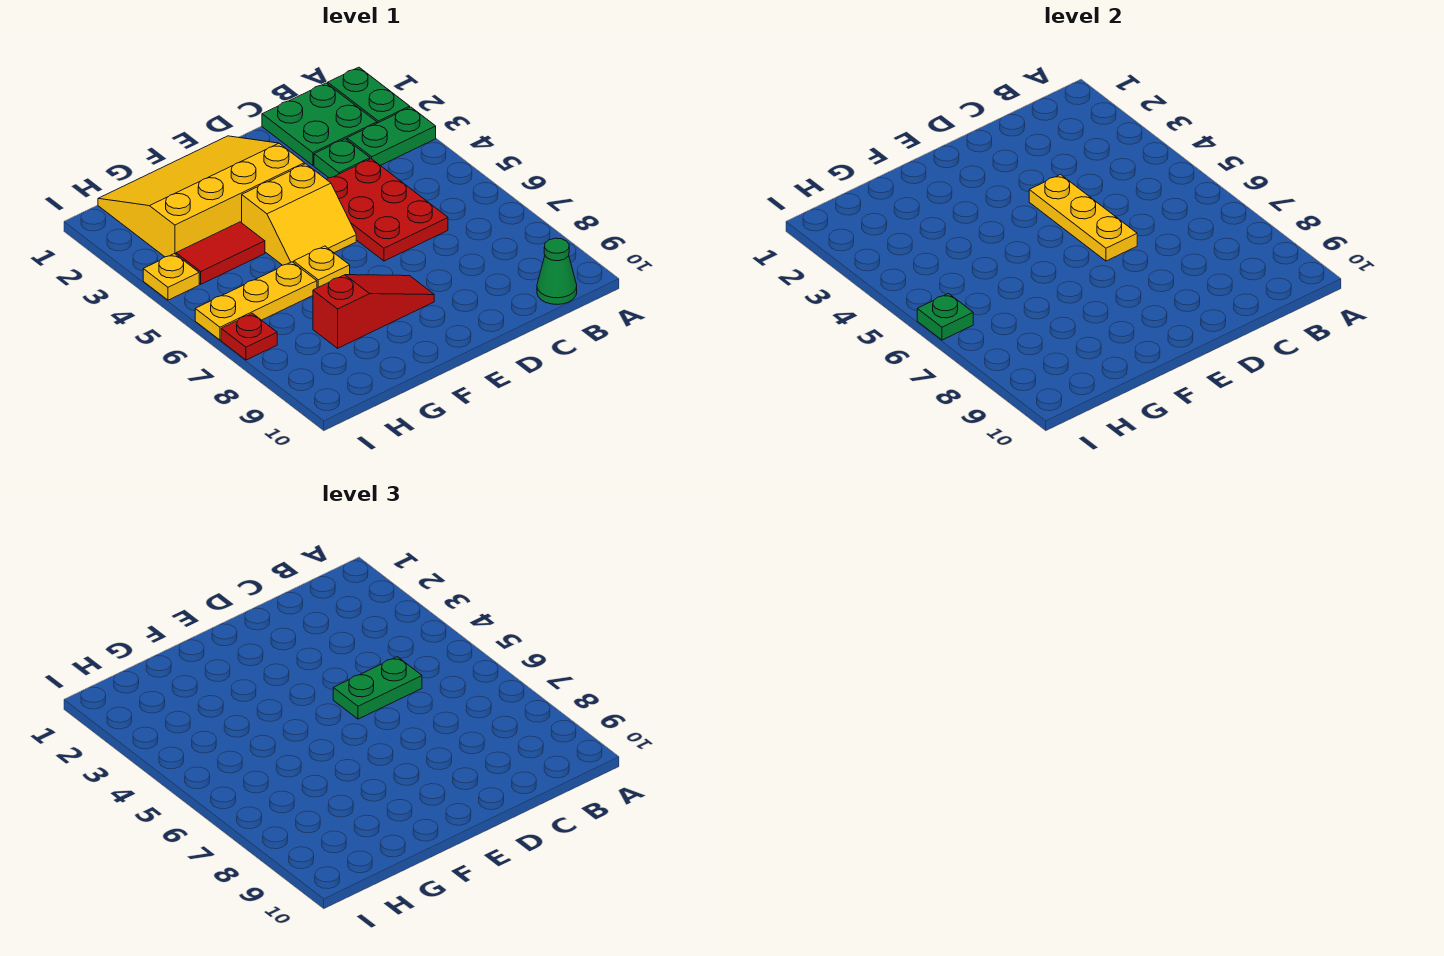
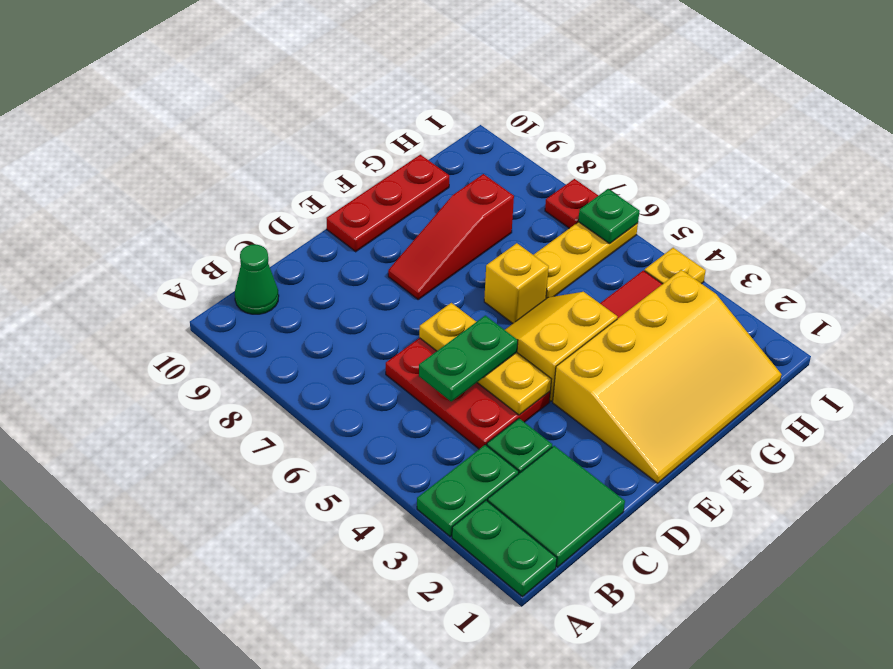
green plate B1:C2 level 1 -> green tile B1:C2 level 1
none -> red plate E10:G10 level 1
yellow plate F6 level 1 -> yellow brick F6 level 1

